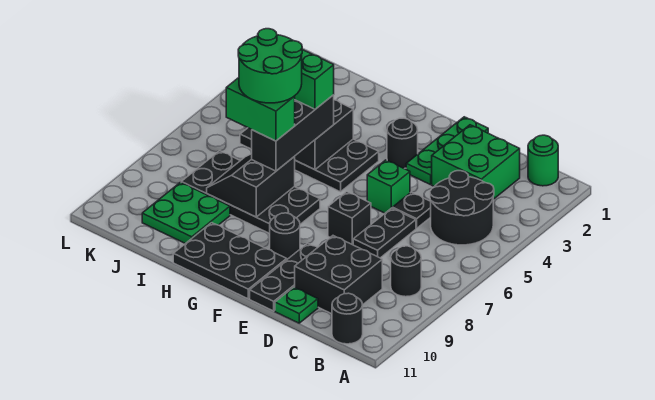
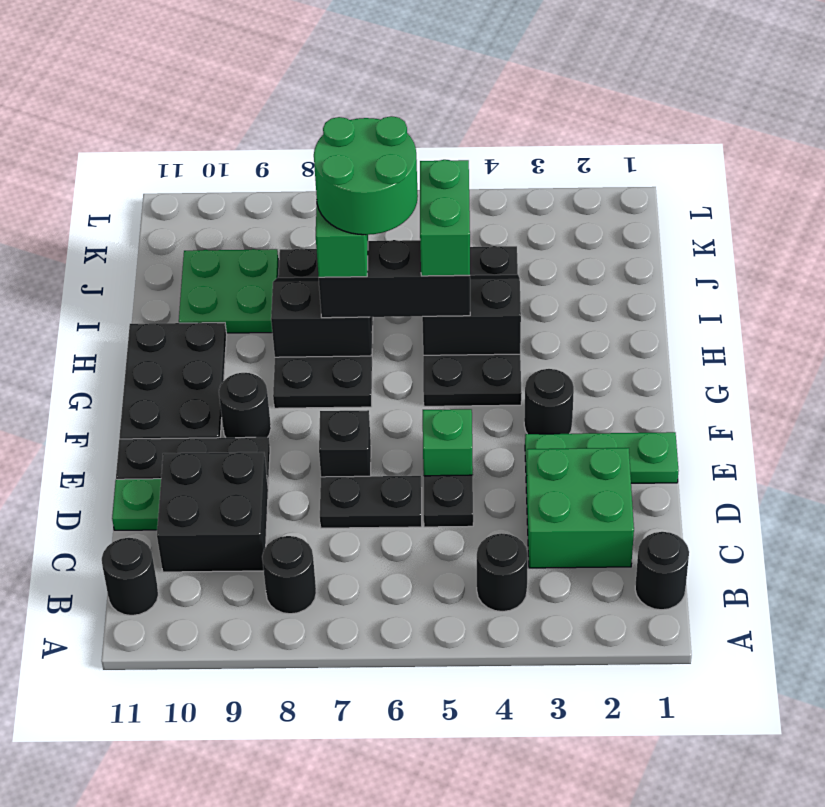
green round brick B1 level 1 -> black round brick B1 level 1
black round brick B4:C5 level 1 -> black round brick B4 level 1

